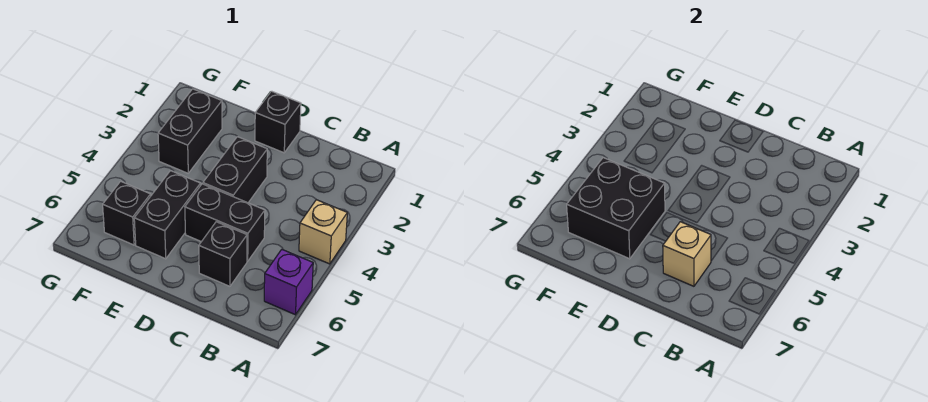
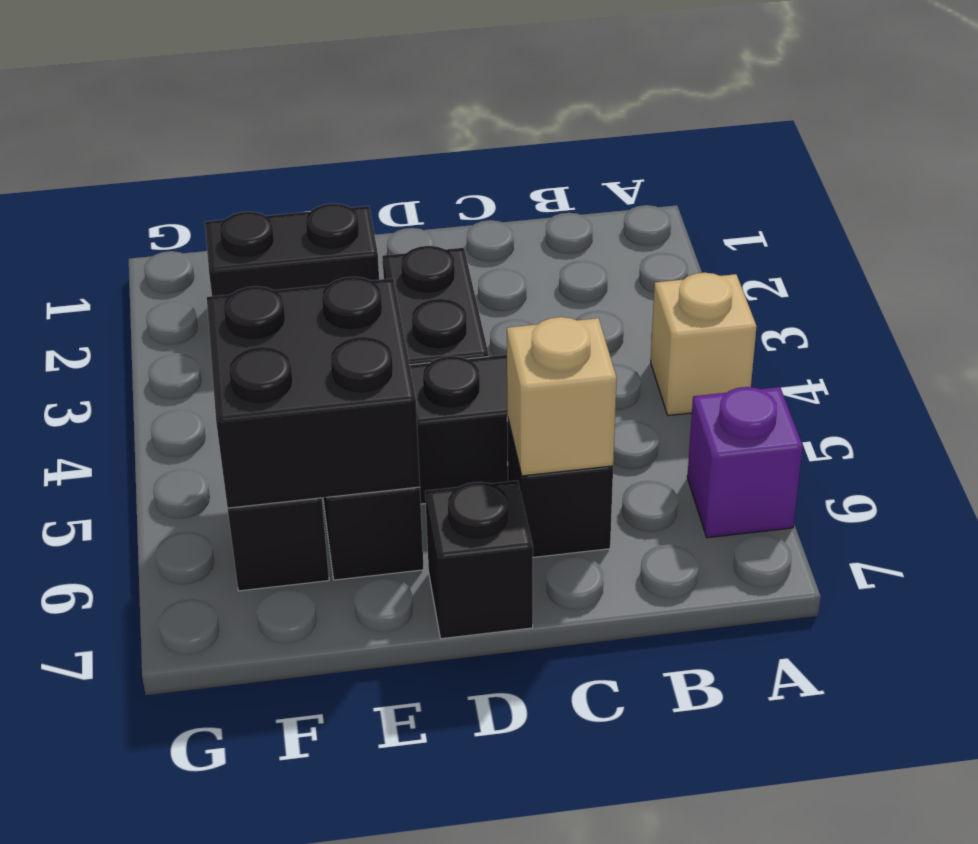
black brick D1 level 1 -> black brick D7 level 1
black brick F2:F3 level 1 -> black brick E2:F2 level 1

